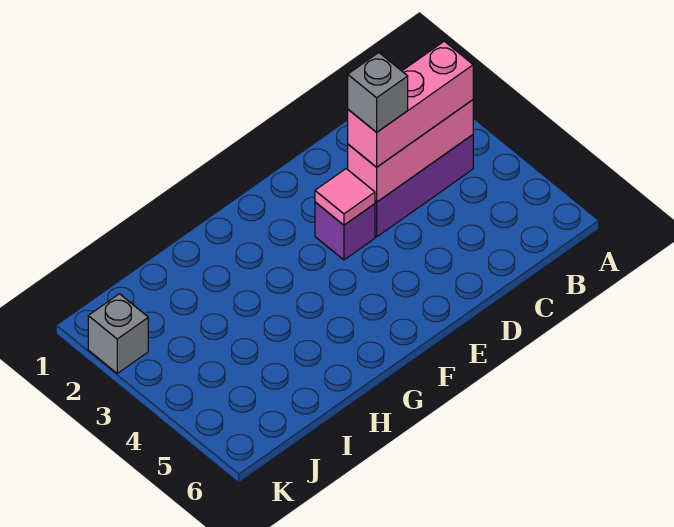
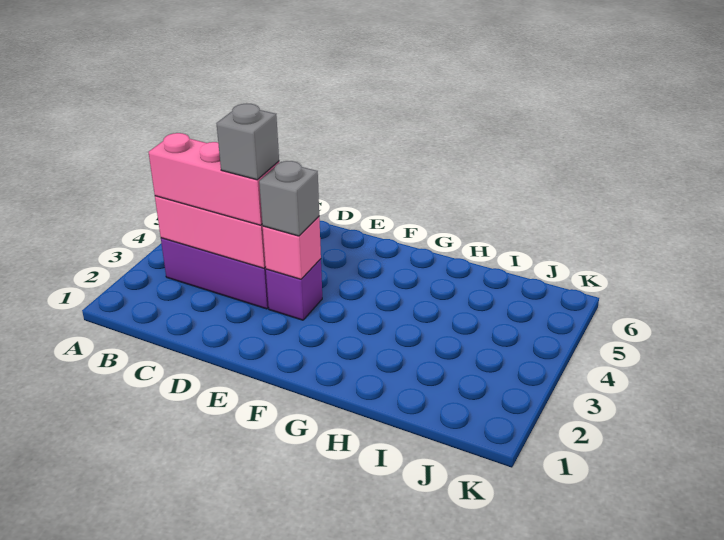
pink tile E3 level 2 -> pink brick E3 level 2
grey brick K2 level 1 -> grey brick E3 level 3

